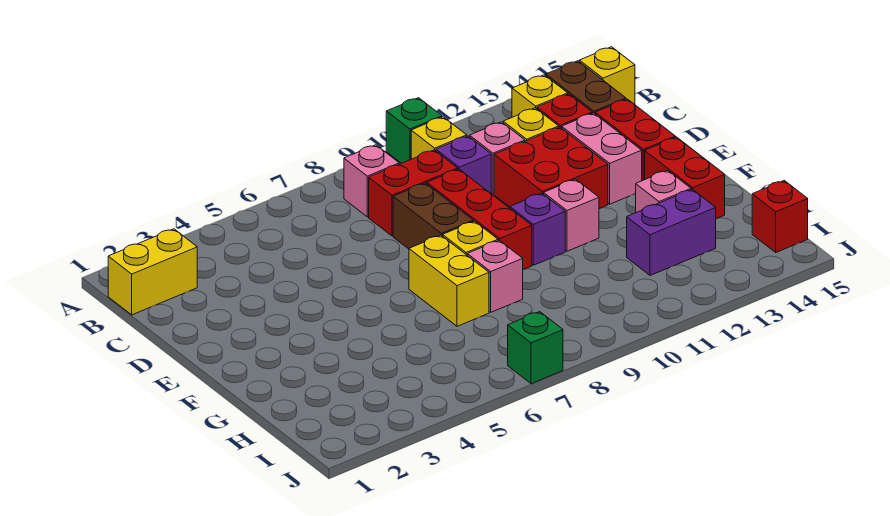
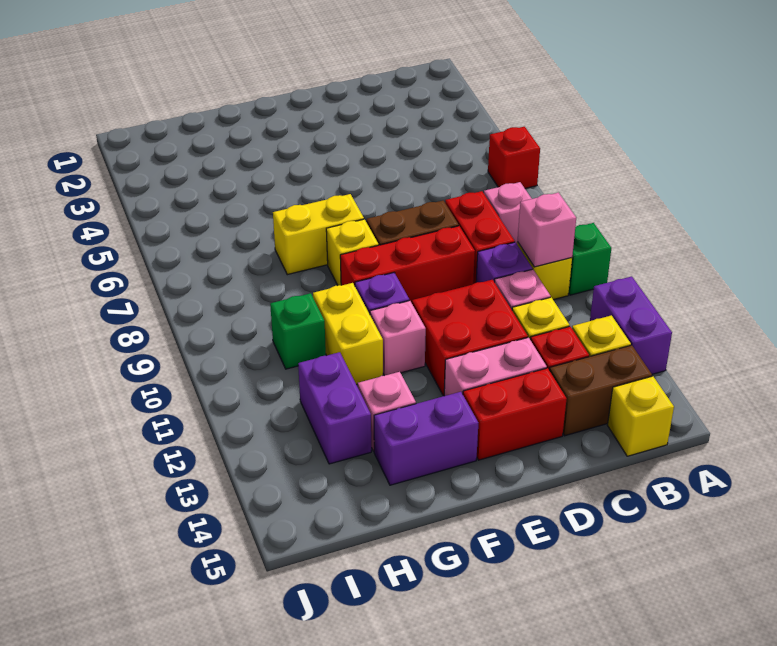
none -> purple brick A12:A13 level 1
yellow brick B1:B2 level 1 -> yellow brick G10:G11 level 1
red brick F14:G14 level 1 -> purple brick F14:G14 level 1
pink brick G8 level 1 -> pink brick B10 level 2
red brick I15 level 1 -> red brick A6 level 1
green brick J7 level 1 -> green brick H10 level 1

